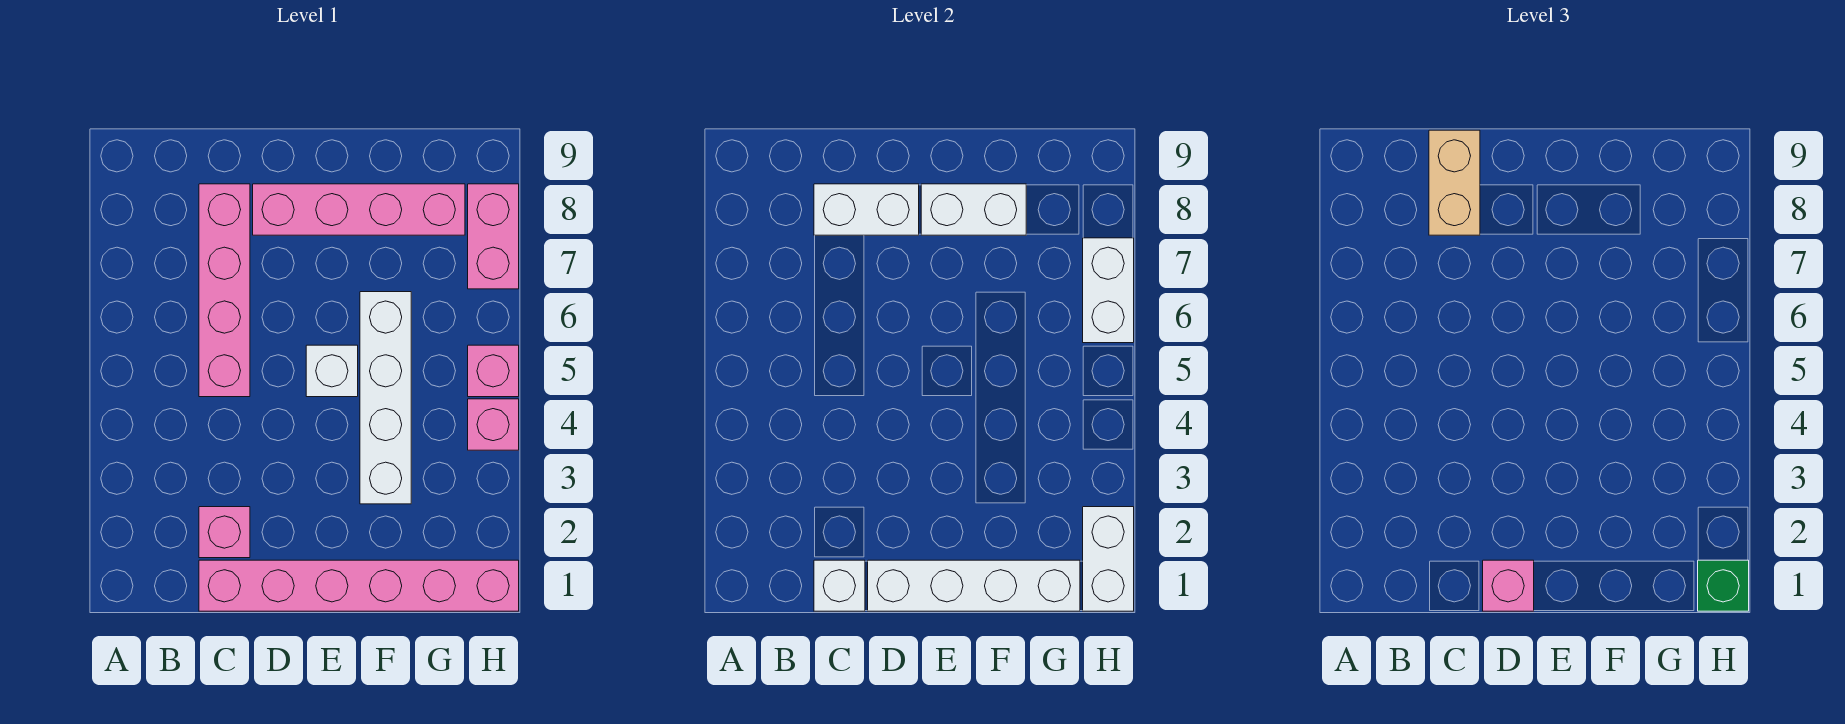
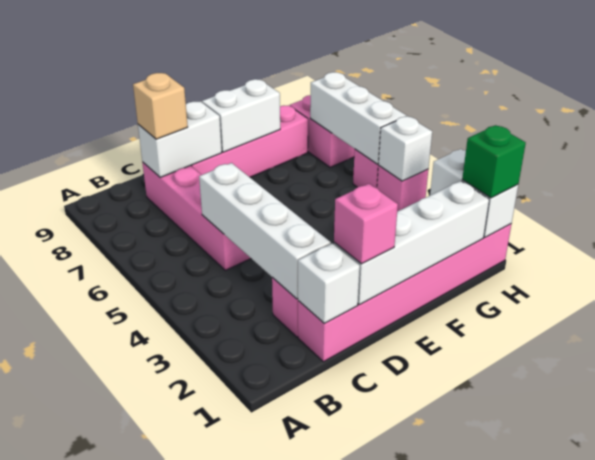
tan brick C8:C9 level 3 -> tan brick C8 level 3
white brick E5 level 1 -> white brick H4 level 2
white brick F3:F6 level 1 -> white brick C2:C5 level 2
white brick H6:H7 level 2 -> white brick H5:H7 level 2

